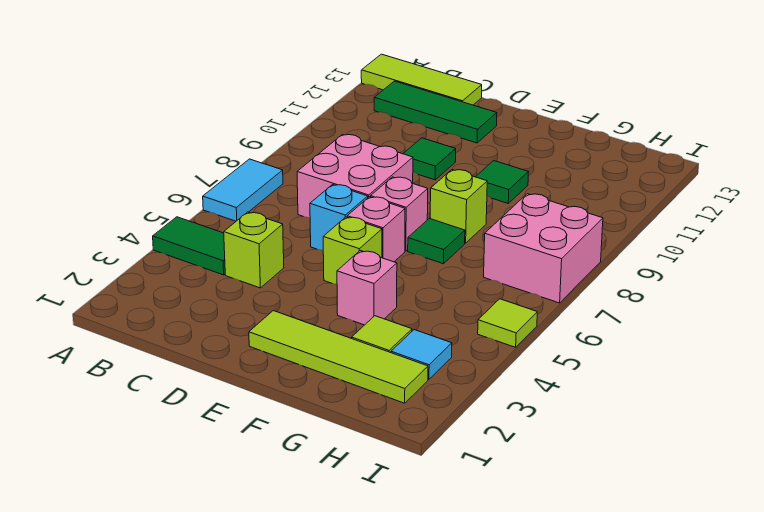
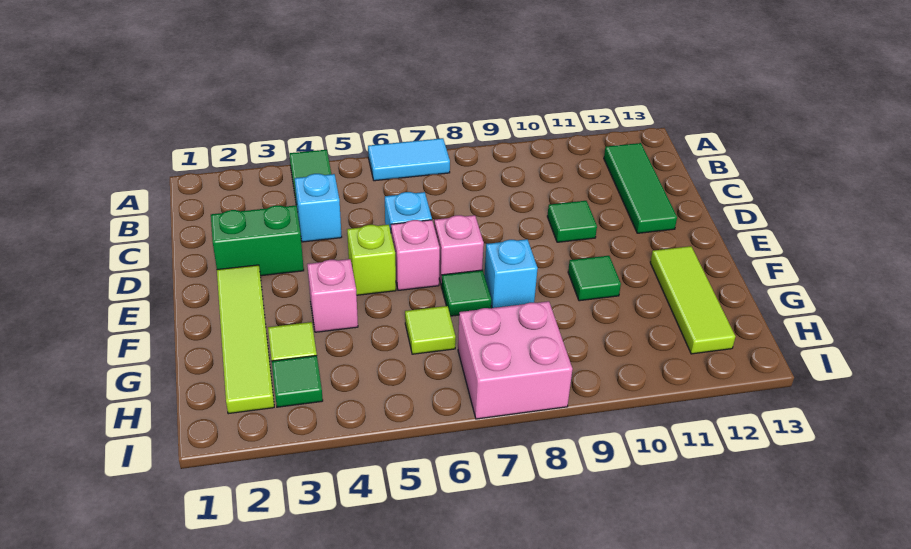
lime tile A13:C13 level 1 -> lime tile F12:H12 level 1
lime brick C4 level 1 -> cyan brick C4 level 1
pink brick C7:D8 level 1 -> none
none -> green brick D2:D3 level 1
lime brick F8 level 1 -> cyan brick F8 level 1
cyan tile H3 level 1 -> green tile H3 level 1
lime tile I5 level 1 -> lime tile G6 level 1

